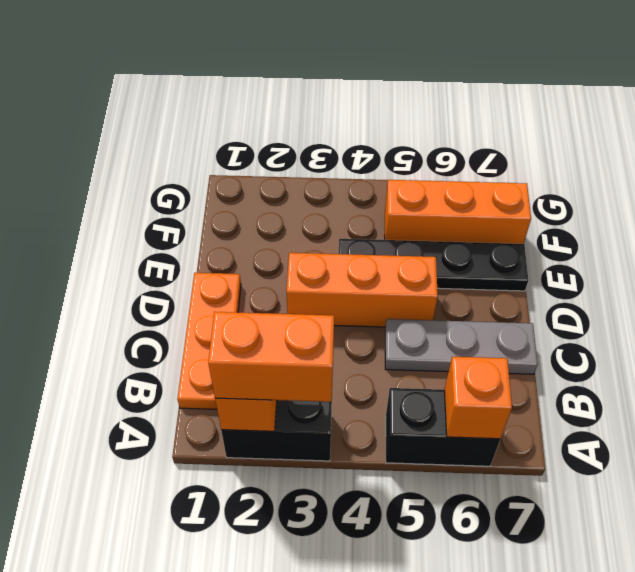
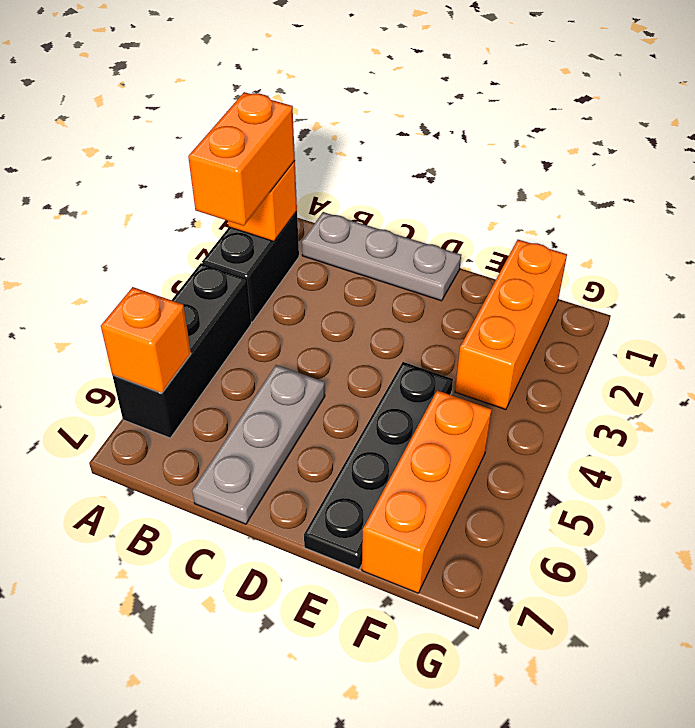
black brick A5:A6 level 1 -> black brick A4:A6 level 1
orange plate B1:D1 level 1 -> grey plate B1:D1 level 1
orange brick D3:D5 level 1 -> orange brick F1:F3 level 1

